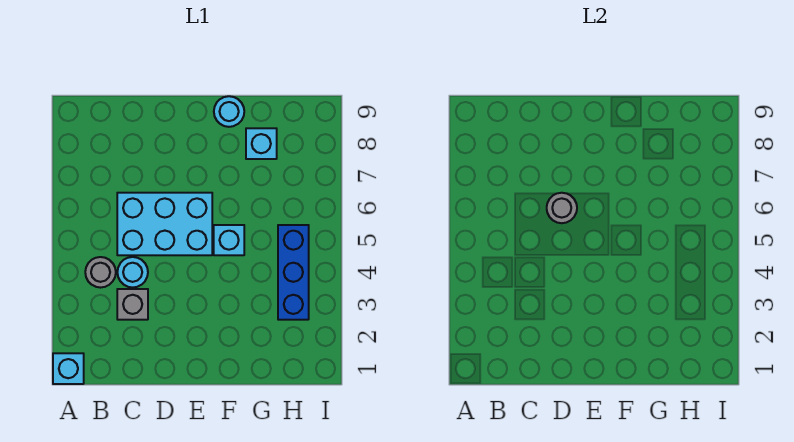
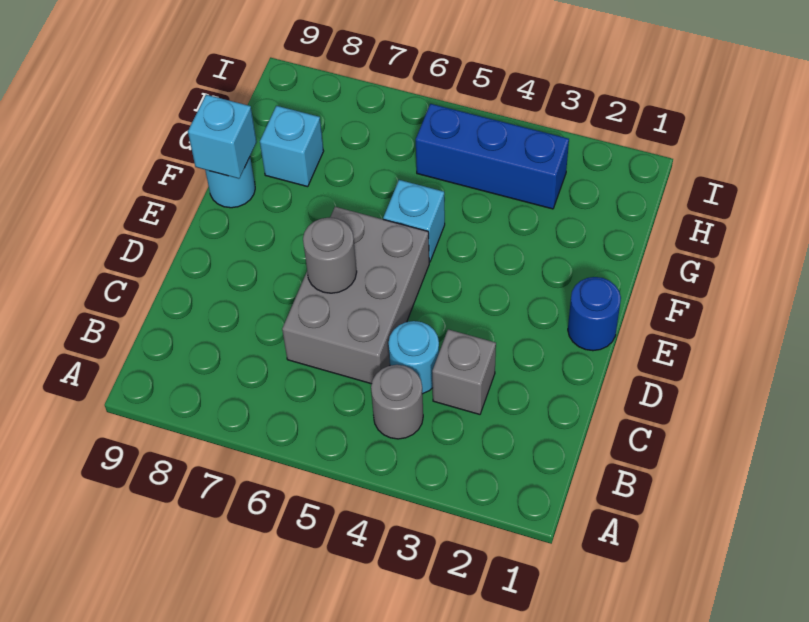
cyan brick A1 level 1 -> cyan brick F9 level 2
cyan brick C5:E6 level 1 -> grey brick C5:E6 level 1
none -> blue round brick E1 level 1

